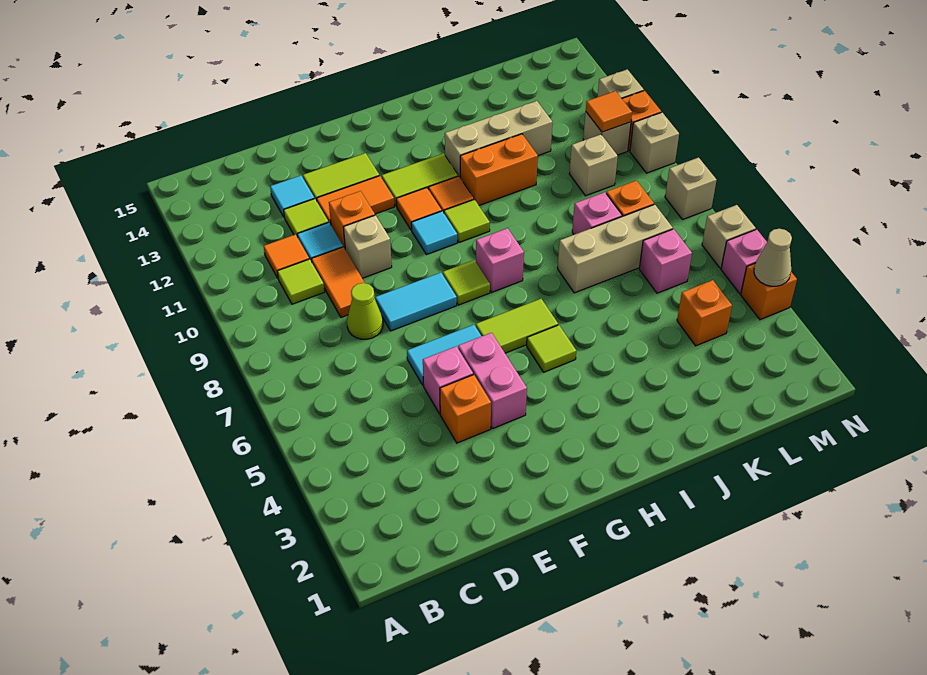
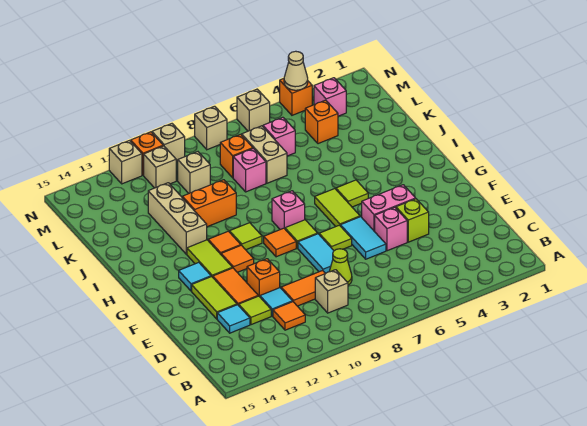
lime tile C10 level 1 -> lime tile F7 level 1
orange brick E4 level 1 -> lime brick E4 level 1
tan brick E10 level 1 -> tan brick C9 level 1
cyan tile G10 level 1 -> cyan tile G13 level 1
orange brick I11:J11 level 1 -> orange brick J10:J11 level 1
tan brick J7:L7 level 1 -> tan brick K7:L7 level 1
orange tile M11 level 2 -> orange tile G9 level 1
pink brick N5 level 1 -> pink brick M3 level 1

